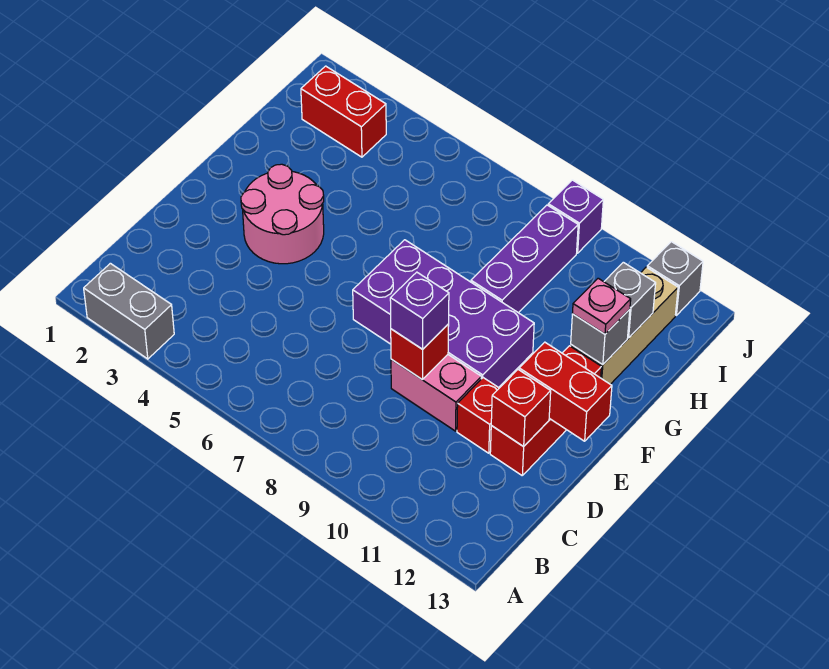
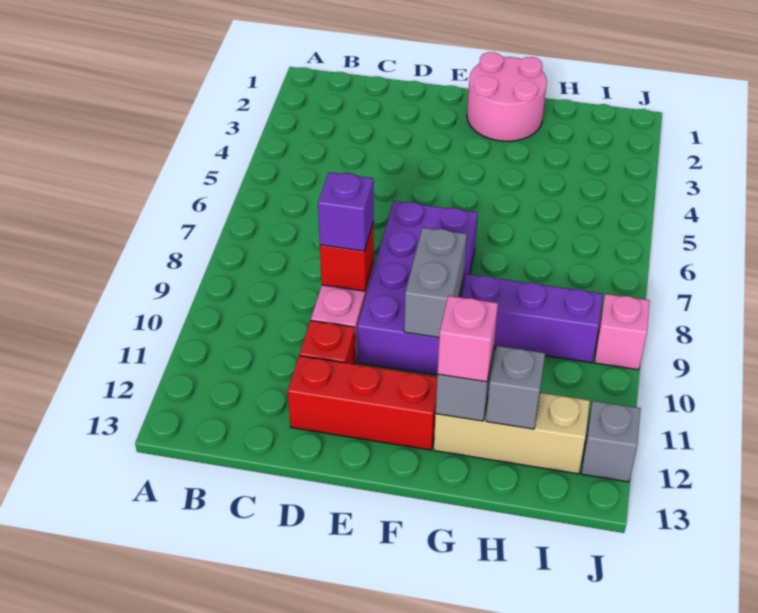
grey brick A2:A3 level 1 -> grey brick F9:F10 level 2
red brick D12 level 2 -> none
pink round brick E3:F4 level 1 -> pink round brick F1:G2 level 1
red brick E12:E13 level 2 -> none
pink plate G12 level 3 -> pink brick G12 level 3
red brick I2:I3 level 1 -> none
purple brick J9 level 1 -> pink brick J9 level 1

